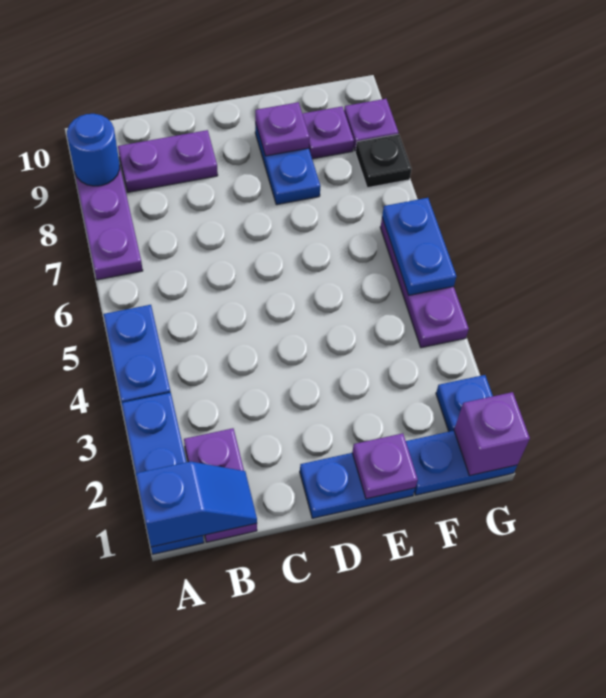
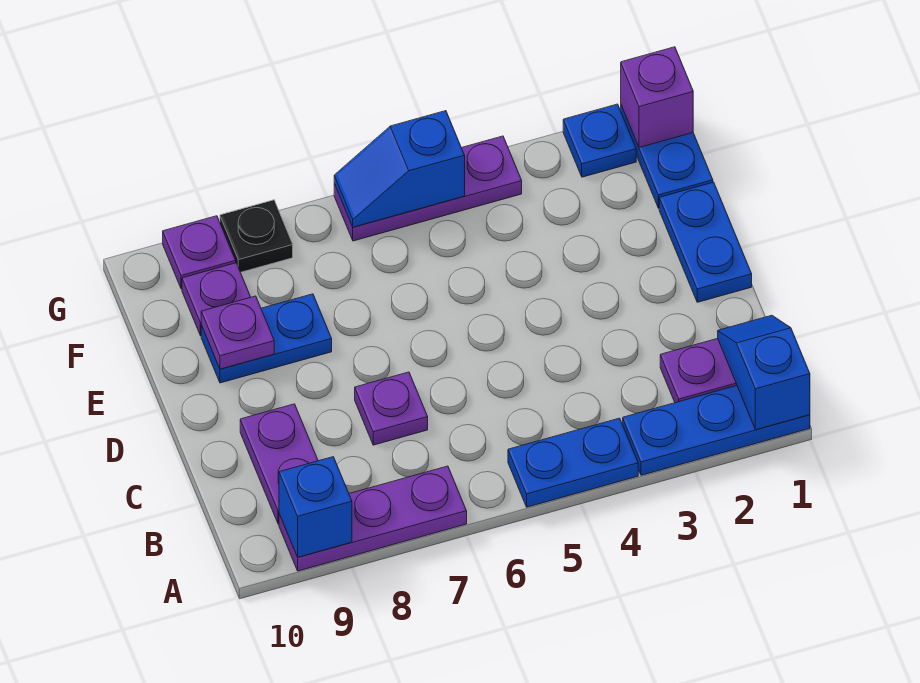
blue round brick A9 level 2 -> blue brick A9 level 2
purple plate E1 level 2 -> purple plate C7 level 1
blue plate G5:G6 level 2 -> blue slope G5:G6 level 2 top 5

